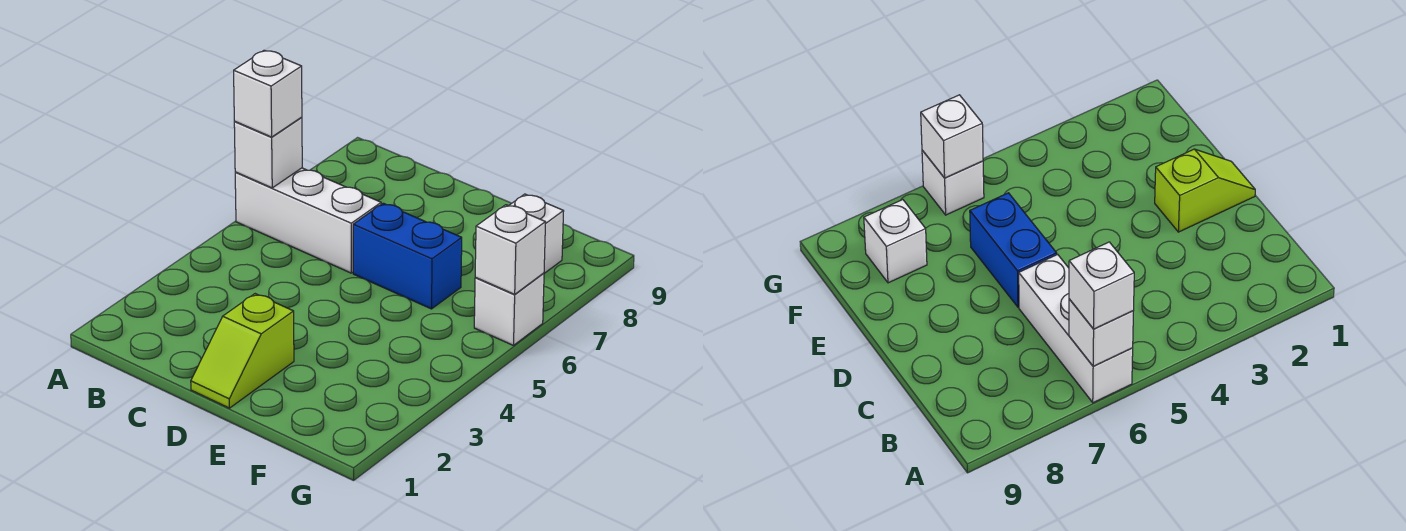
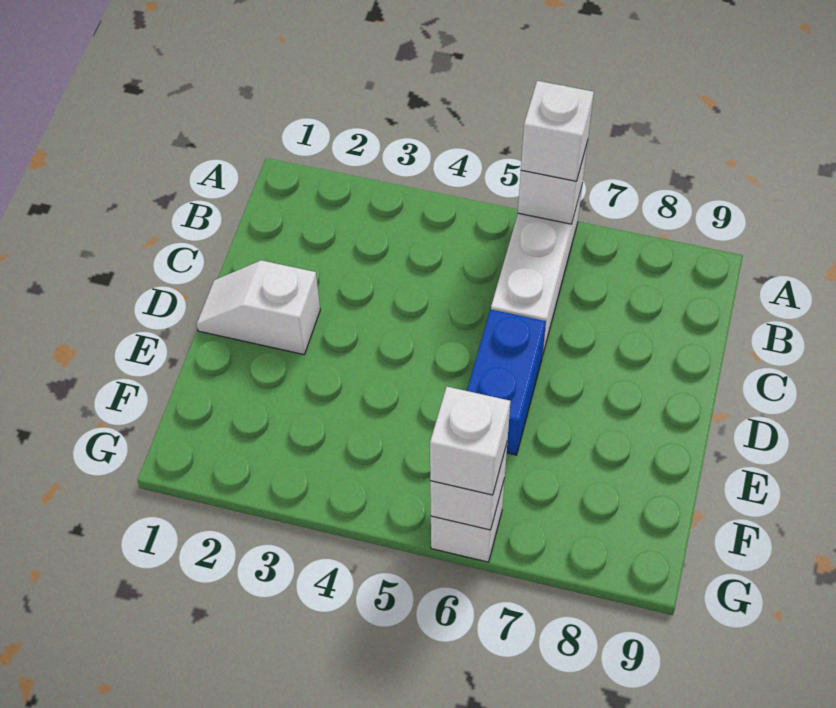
lime slope D1:D2 level 1 top 2 -> white slope D1:D2 level 1 top 2
white brick F8 level 1 -> white brick G6 level 3

